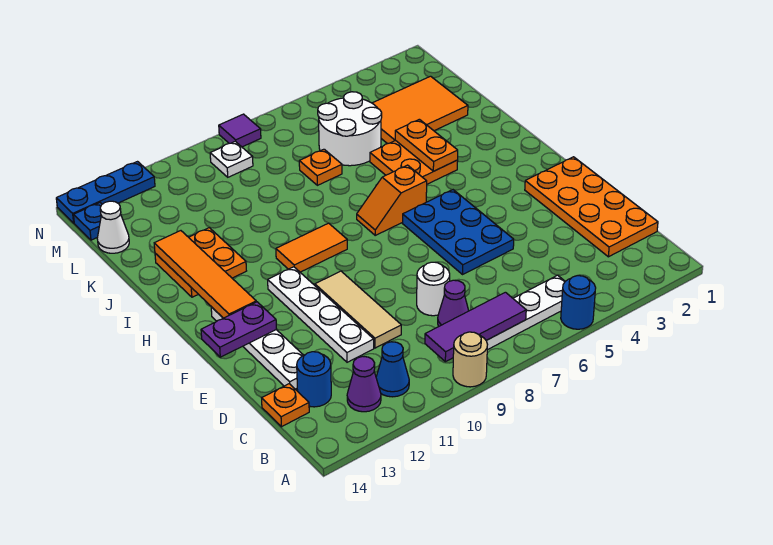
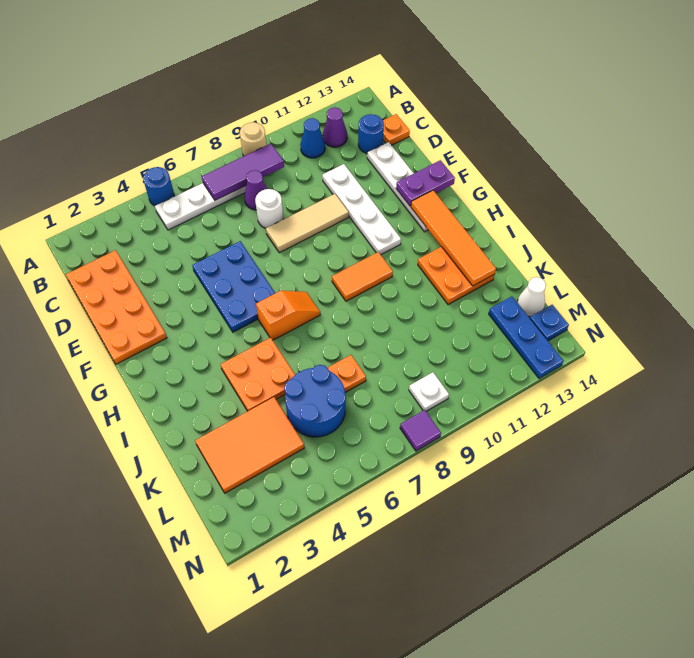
tan tile D10:F10 level 1 -> tan tile E8:E10 level 1
orange plate I4:J4 level 2 -> none
white round brick K5:L6 level 1 -> blue round brick K5:L6 level 1
blue plate N12:N14 level 1 -> blue plate L13:N13 level 1

